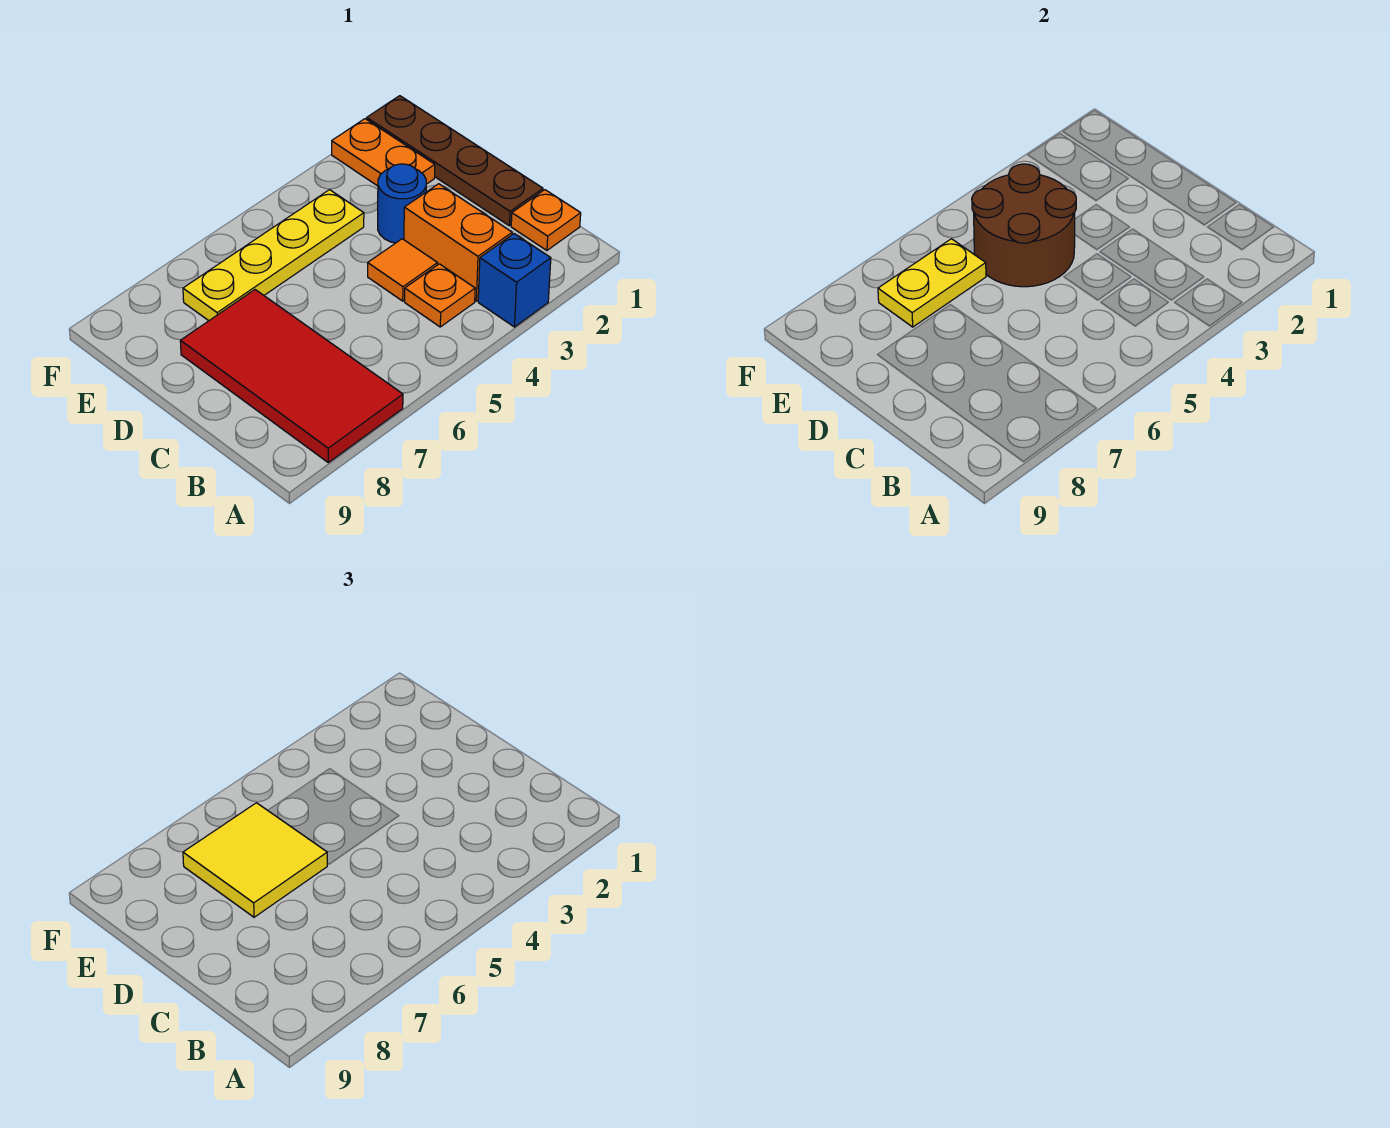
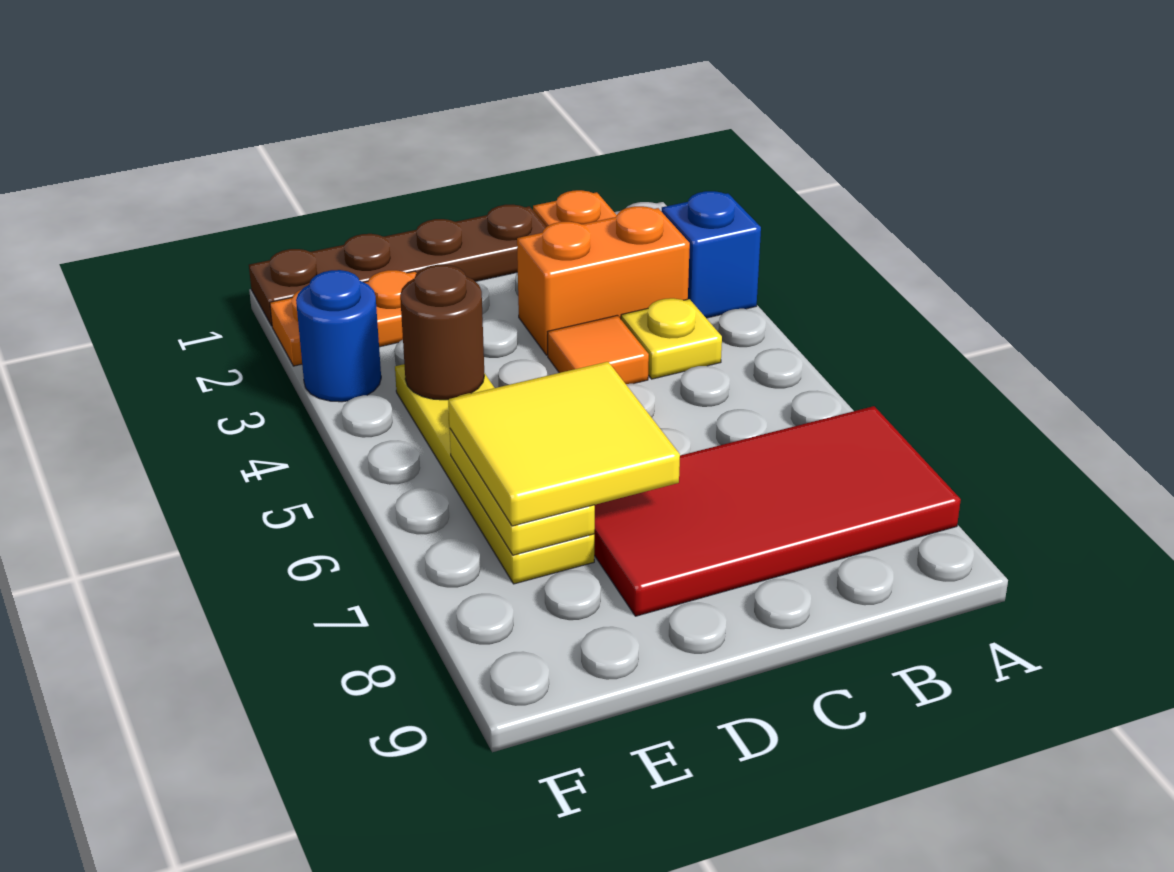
orange plate B4 level 1 -> yellow plate B4 level 1
blue round brick D3 level 1 -> blue round brick F3 level 1
brown round brick D4:E5 level 2 -> brown round brick E4 level 2

